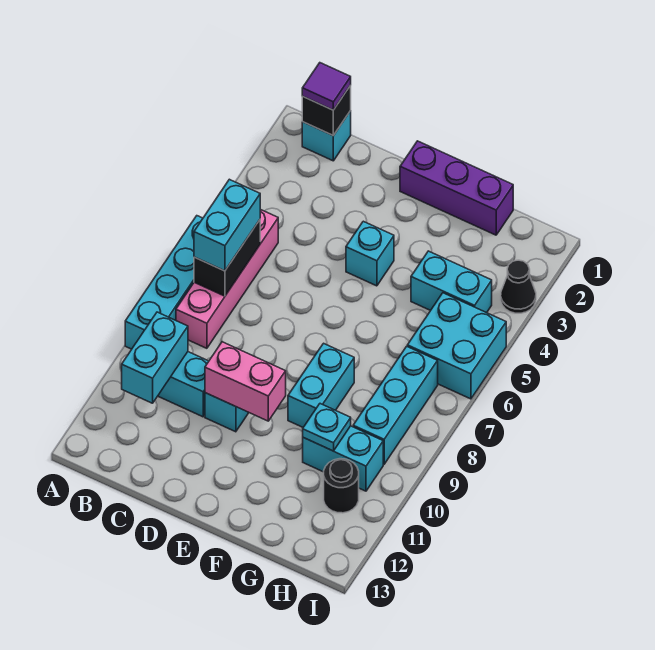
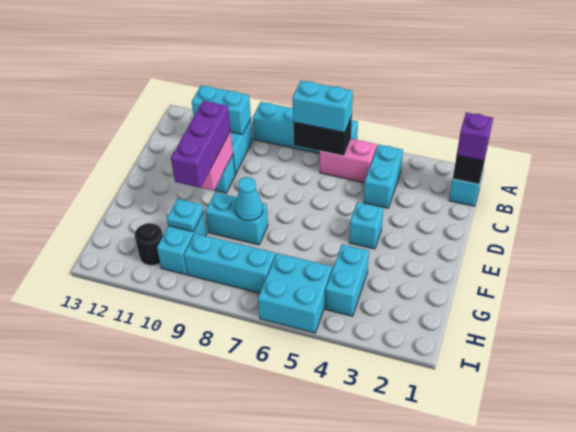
purple tile B1 level 3 -> purple brick B1 level 3
none -> cyan brick B4:C4 level 1
pink brick B5:B8 level 1 -> pink brick B5:B6 level 1
purple brick E1:G1 level 1 -> purple brick D10:F10 level 3
none -> cyan cone F8 level 2
black cone I3 level 1 -> none

